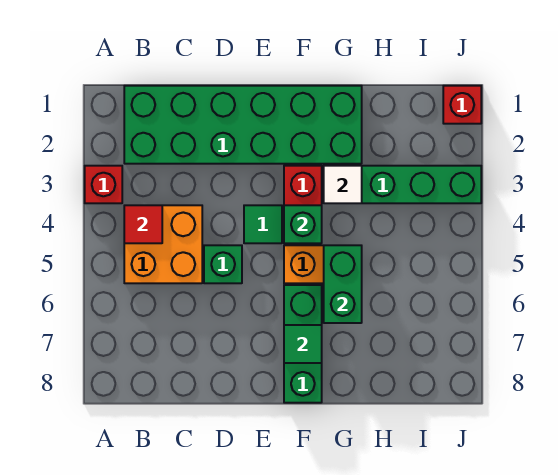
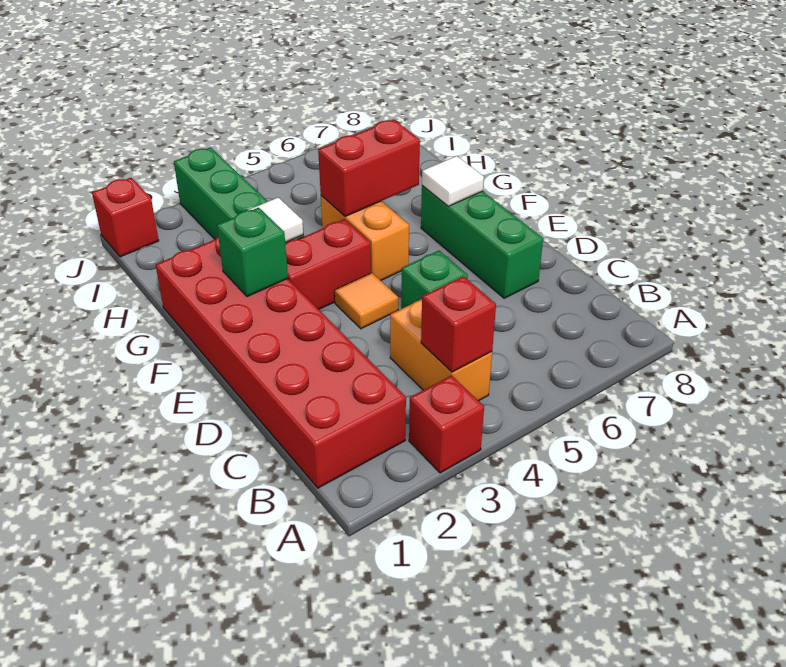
green brick B1:G2 level 1 -> red brick B1:G2 level 1
orange brick B4:C5 level 1 -> orange brick B4:C4 level 1
red tile B4 level 2 -> red brick B4 level 2
green tile E4 level 1 -> orange tile E4 level 1
green brick F4 level 2 -> green brick F2 level 2
green brick F6:F8 level 1 -> green brick D7:F7 level 1
green tile F7 level 2 -> white tile F7 level 2
green brick G5:G6 level 2 -> red brick G5:G6 level 2

